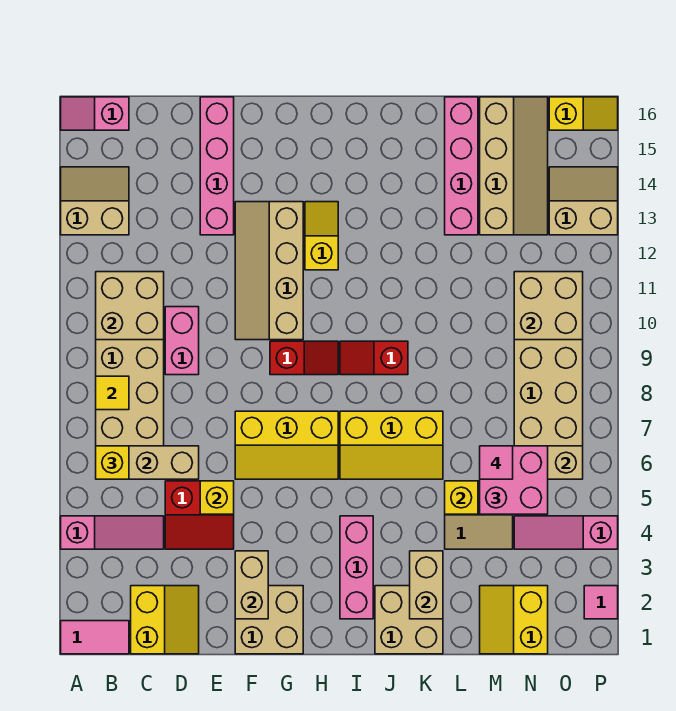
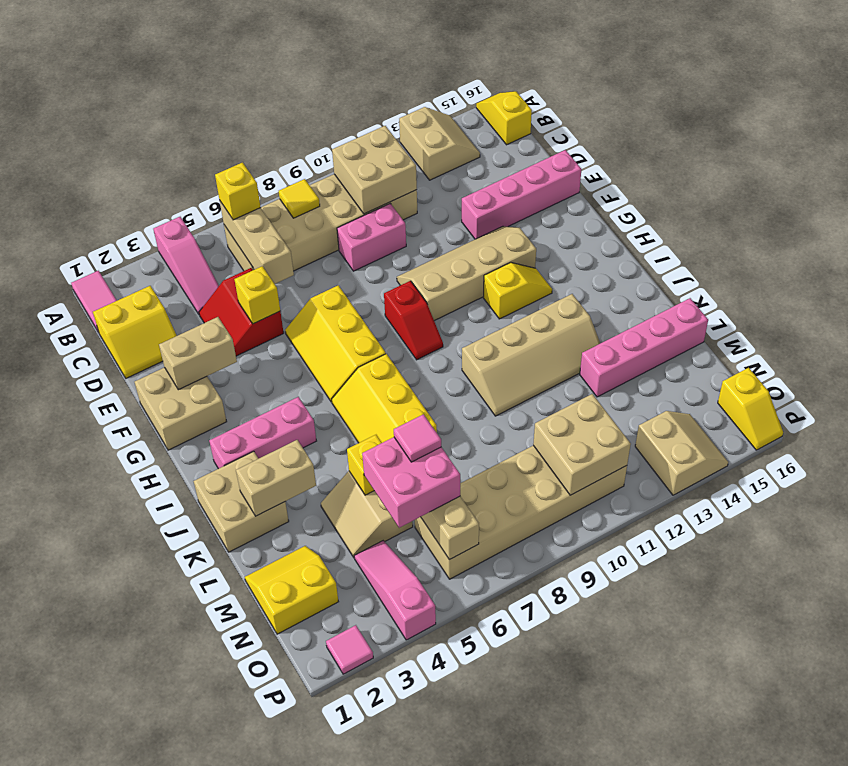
pink slope A16:B16 level 1 top B -> yellow slope A16:B16 level 1 top B
red slope I9:J9 level 1 top J -> none
tan slope M13:N16 level 1 top M -> tan slope J10:K13 level 1 top J

